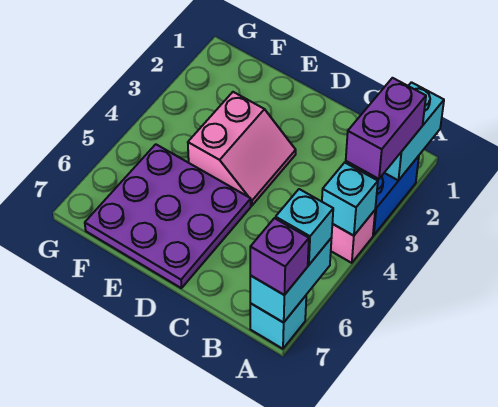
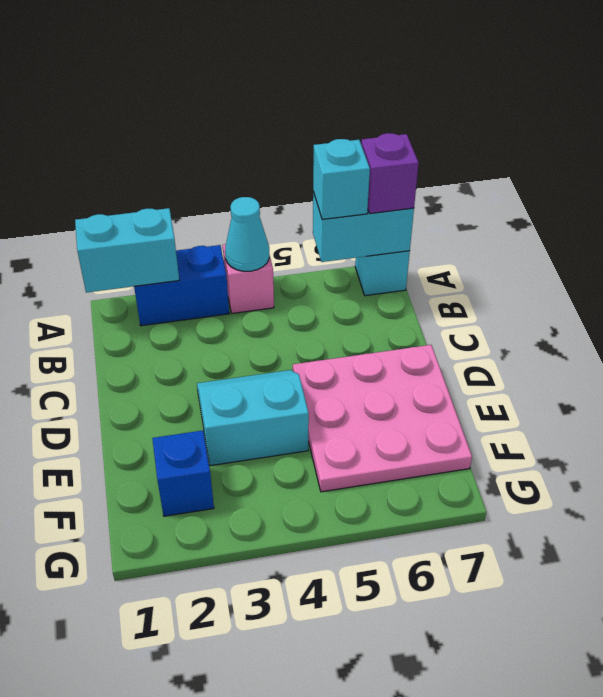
purple brick A2:A3 level 3 -> none
cyan brick A4 level 2 -> cyan cone A4 level 2
pink slope D3:E4 level 1 top E -> cyan slope D3:E4 level 1 top E
purple plate D5:F7 level 1 -> pink plate D5:F7 level 1
none -> blue brick F2 level 1

